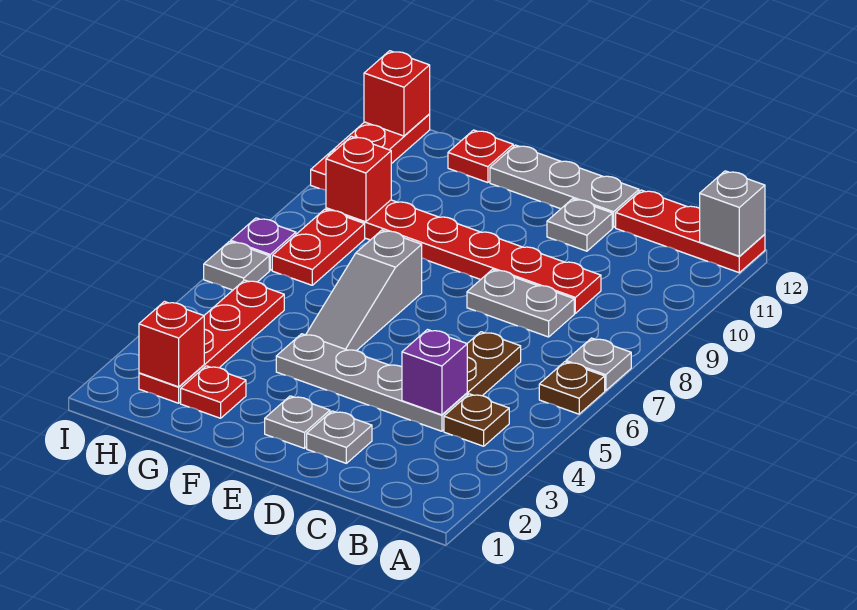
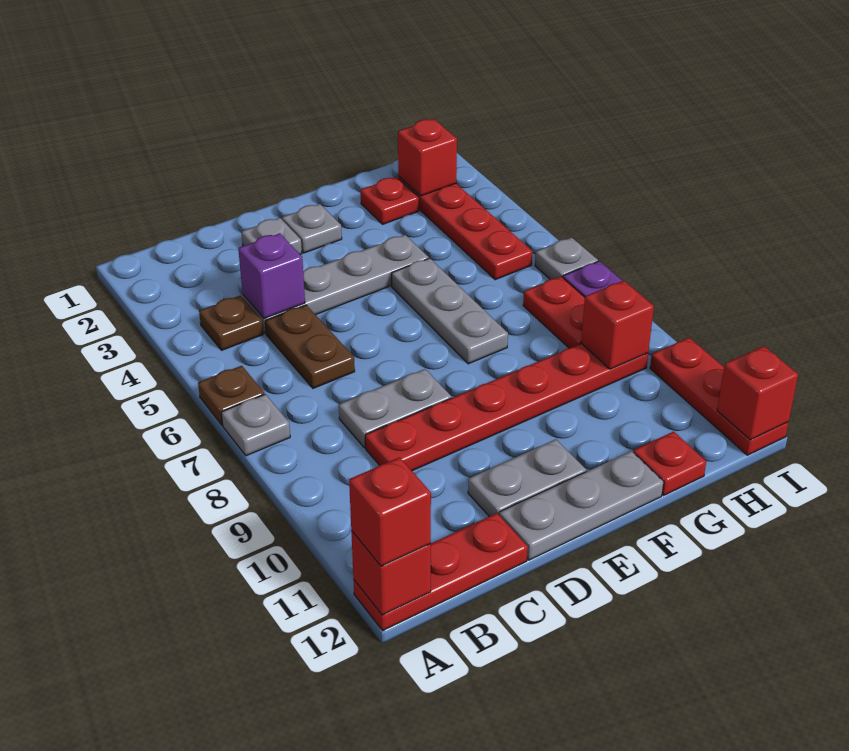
grey brick A12 level 2 -> red brick A12 level 2
none -> red brick A12 level 3
grey plate D11 level 1 -> grey plate D11:E11 level 1
grey slope F5:F7 level 1 top 7 -> grey plate F5:F7 level 1

